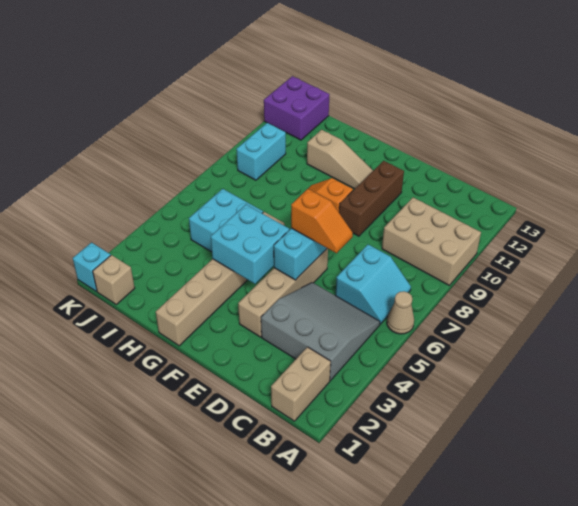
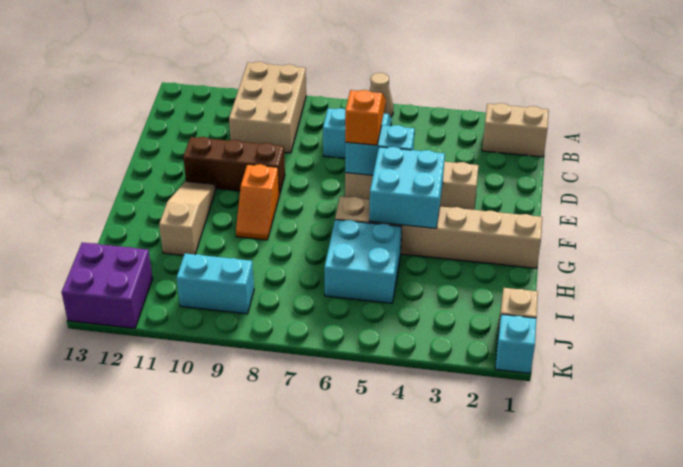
grey slope B3:D5 level 1 top 3 -> none

